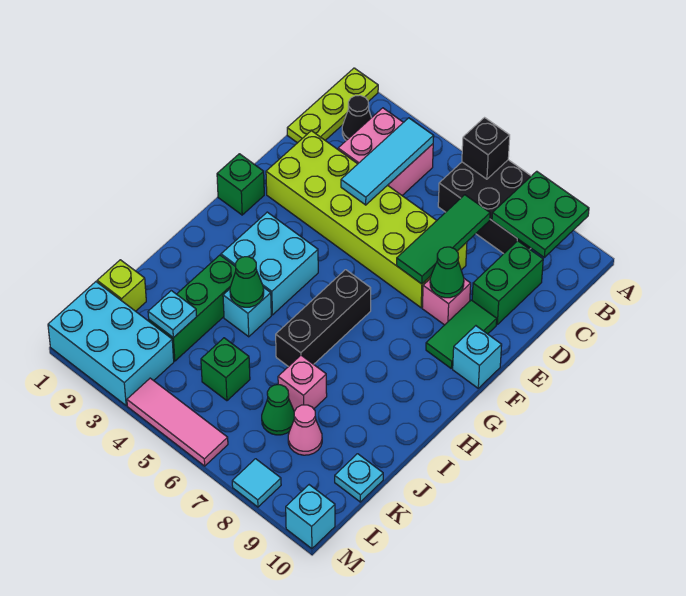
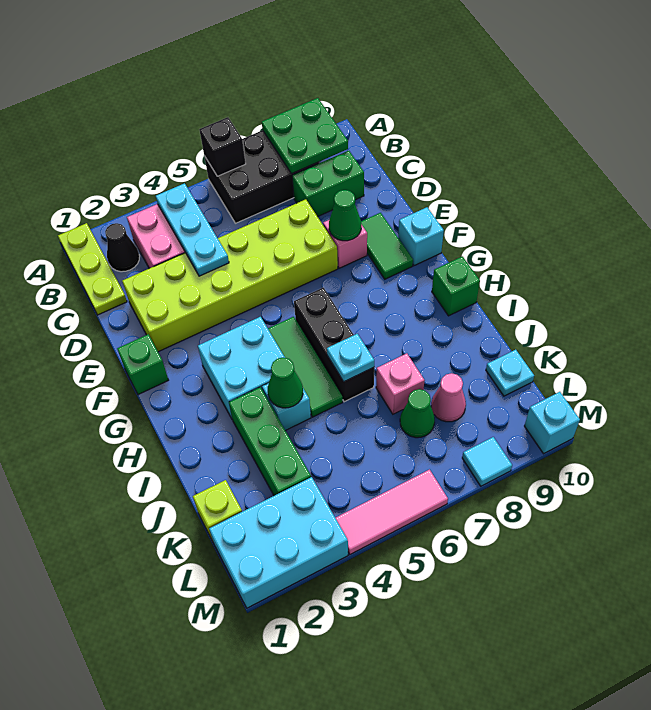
cyan tile B4:D4 level 2 -> cyan plate B4:D4 level 2
green tile C7:E7 level 2 -> green tile G5:I5 level 1
green brick C9:D9 level 1 -> green brick C8:C9 level 1
cyan plate K3 level 2 -> cyan plate I6 level 2
green brick K5 level 1 -> green brick H10 level 1

